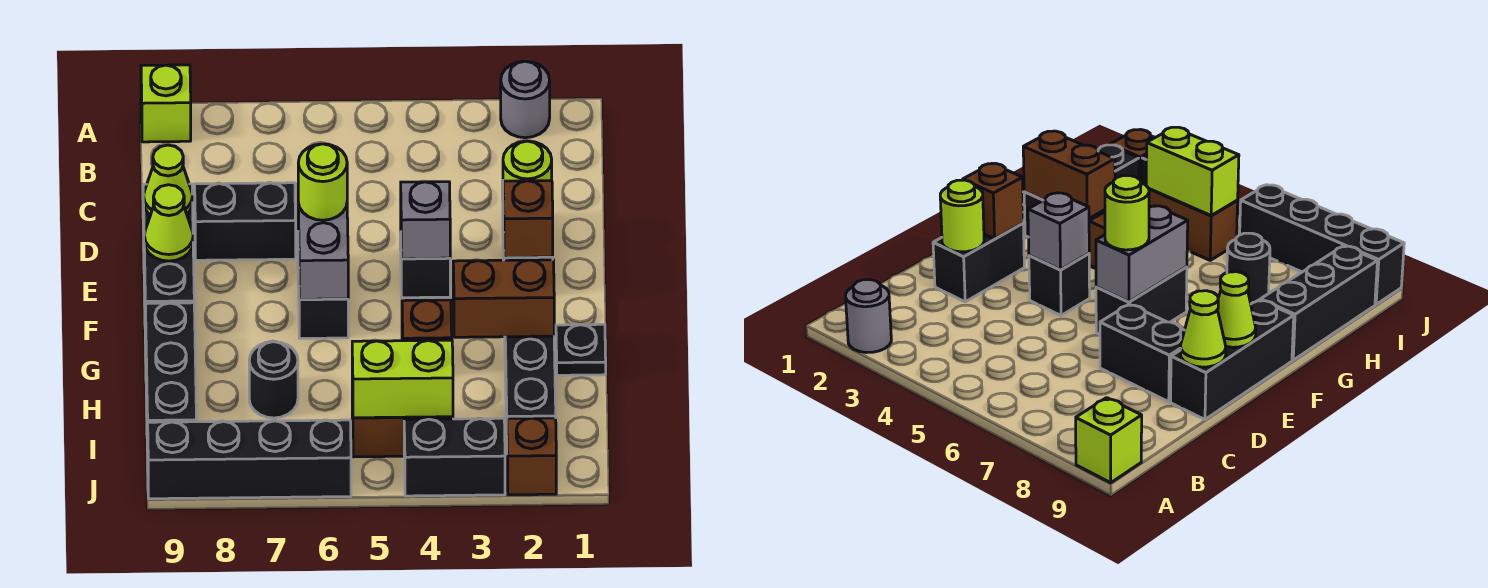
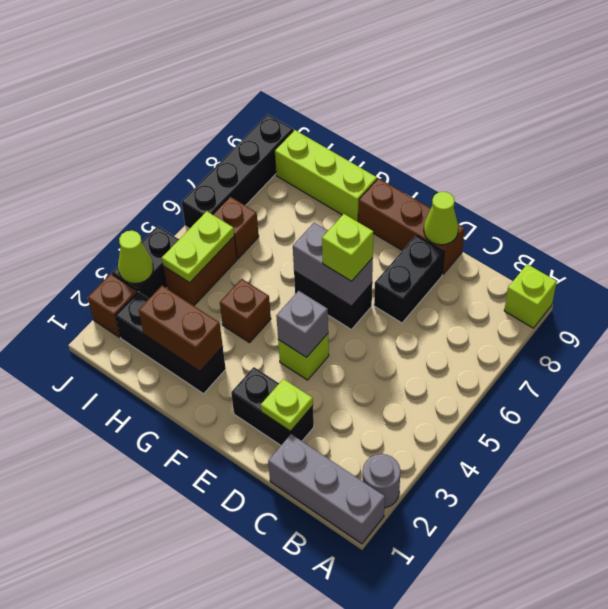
none -> grey brick A1:C1 level 1
lime round brick D2 level 2 -> lime plate D2 level 2
black brick D9:F9 level 1 -> brown brick D9:F9 level 1
brown brick E2 level 2 -> brown brick I6 level 1
black brick E4 level 1 -> lime brick E4 level 1
lime round brick E6 level 3 -> lime brick E6 level 3
lime cone E9 level 2 -> lime cone J3 level 2
black plate G1 level 1 -> none
brown brick G2:G3 level 2 -> brown brick G2:H2 level 2
black brick G9:I9 level 1 -> lime brick G9:I9 level 1
black round brick H7 level 1 -> none
lime brick I4:I5 level 2 -> lime plate I4:I5 level 2

